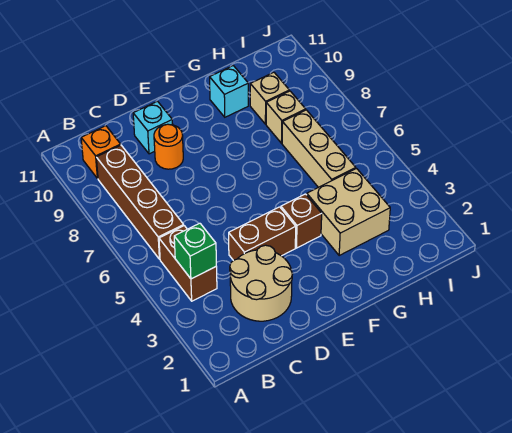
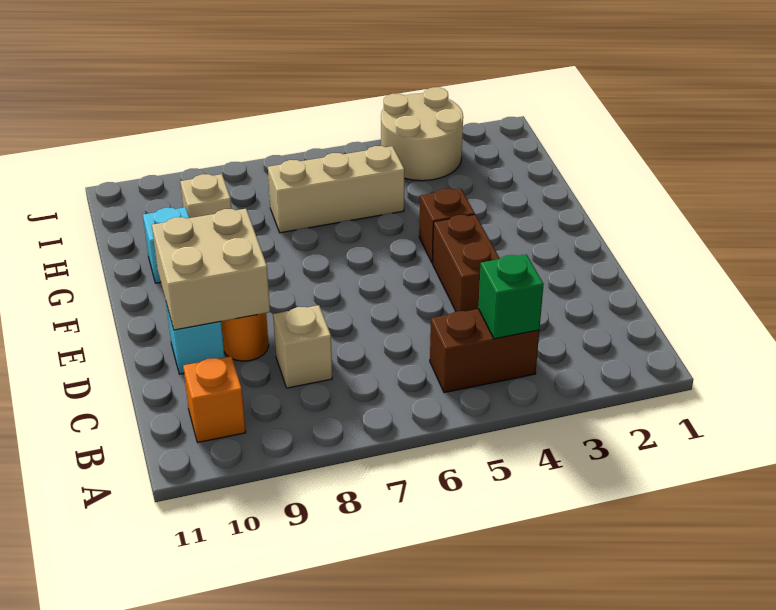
brown brick B6:B9 level 1 -> none
tan round brick C2:D3 level 1 -> tan round brick I3:J4 level 1
tan brick G3:H4 level 1 -> tan brick D9:E10 level 2
tan brick H8 level 1 -> tan brick C8 level 1

